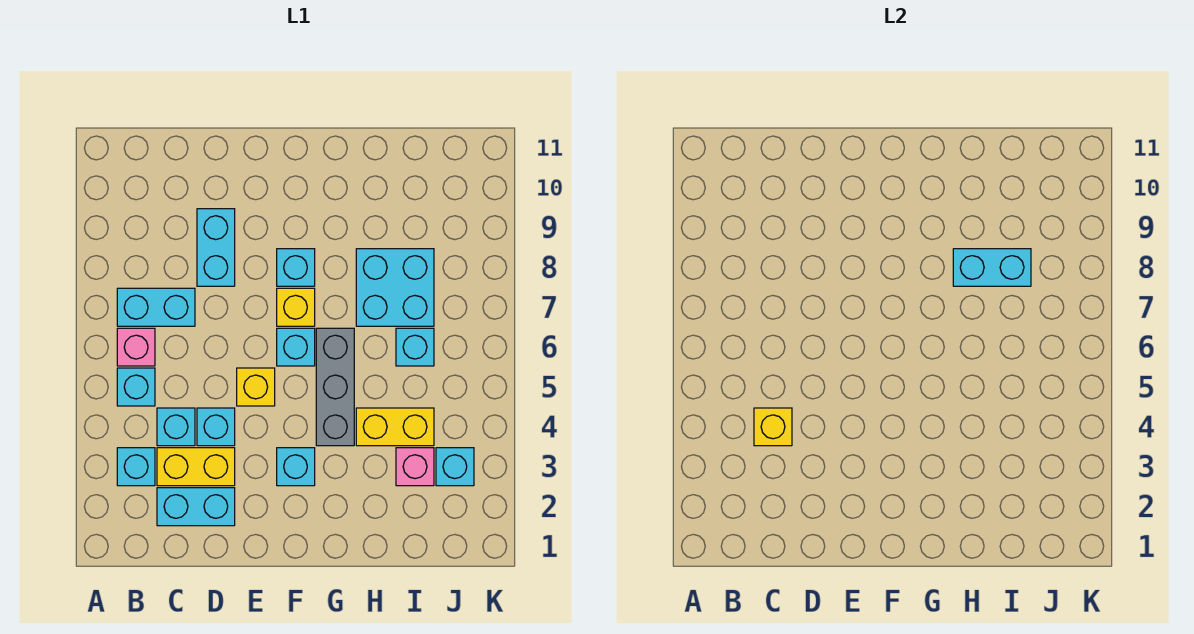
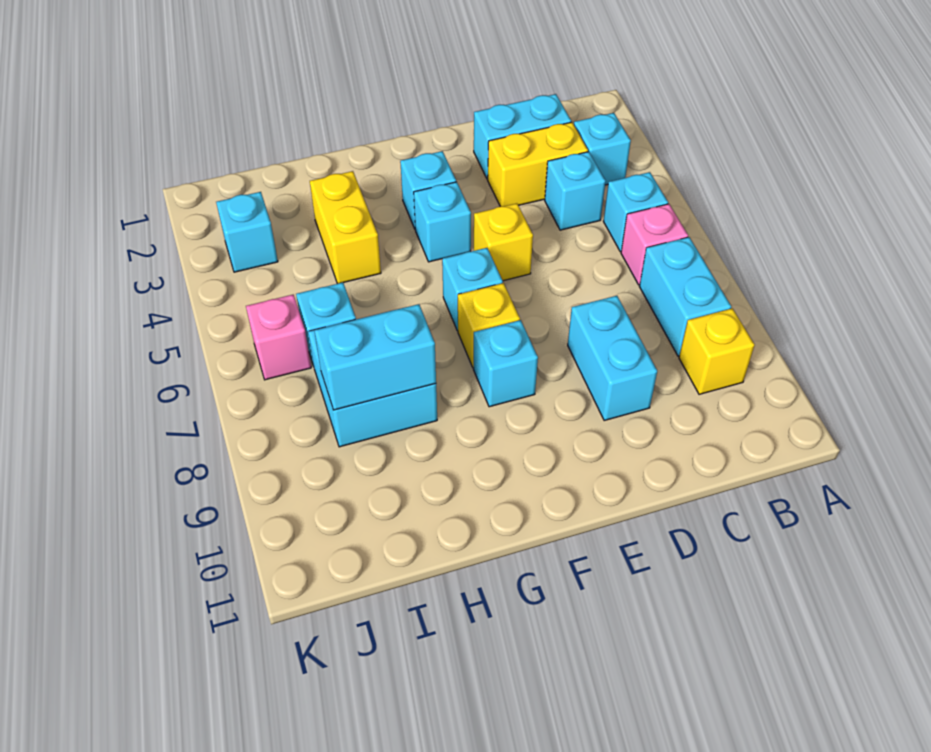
cyan brick B7:C7 level 1 -> cyan brick B7:B8 level 1
yellow brick C4 level 2 -> yellow brick B9 level 1
cyan brick D4 level 1 -> cyan brick F4 level 1
grey brick G4:G6 level 1 -> none
yellow brick H4:I4 level 1 -> yellow brick H3:H4 level 1
pink brick I3 level 1 -> pink brick J6 level 1

